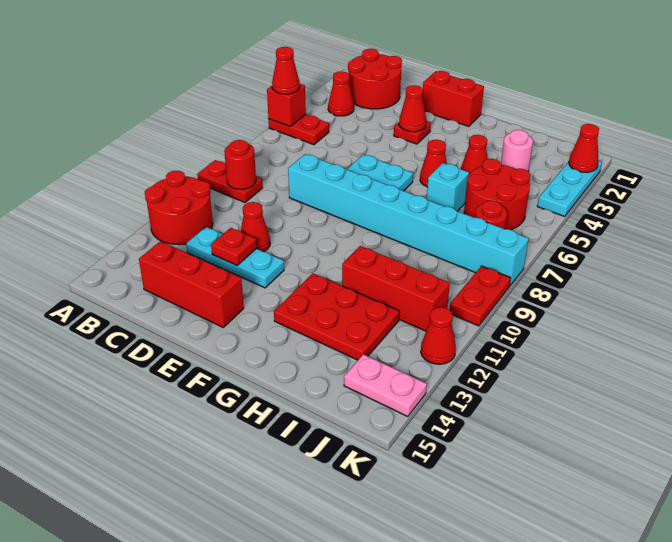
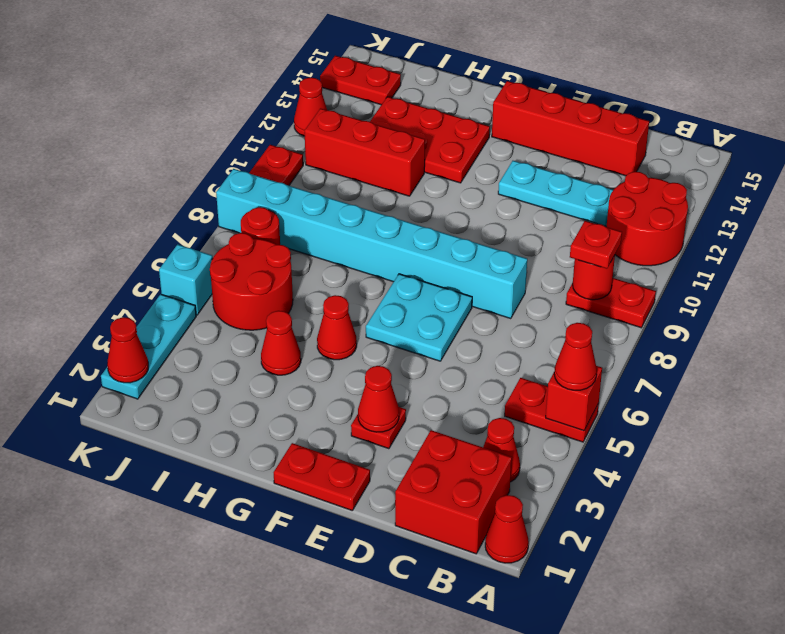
red round brick B1:C2 level 1 -> red brick B1:C2 level 1
red brick C14:E14 level 1 -> red brick C14:F14 level 1
red cone D11 level 1 -> red cone A1 level 1
red plate D12 level 2 -> red plate B9 level 3
red brick E1:F1 level 1 -> red plate E1:F1 level 1
cyan brick H6 level 1 -> cyan brick K5 level 1
pink round brick I3 level 1 -> none
pink plate J14:K14 level 1 -> red plate J14:K14 level 1

